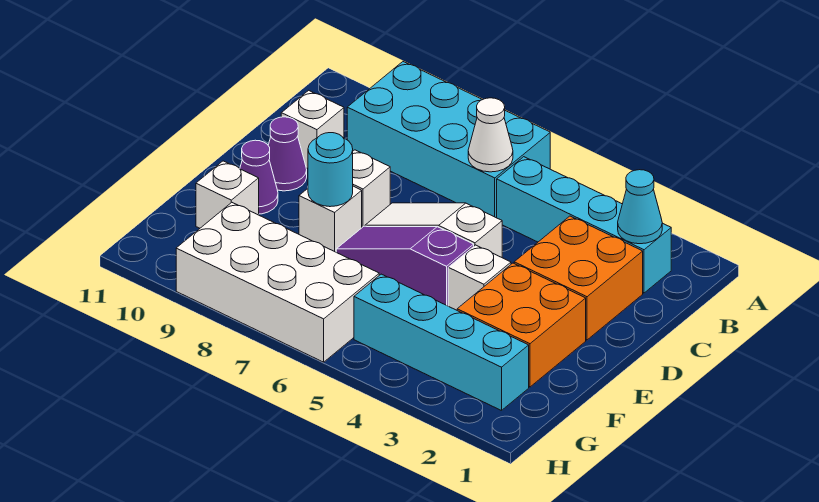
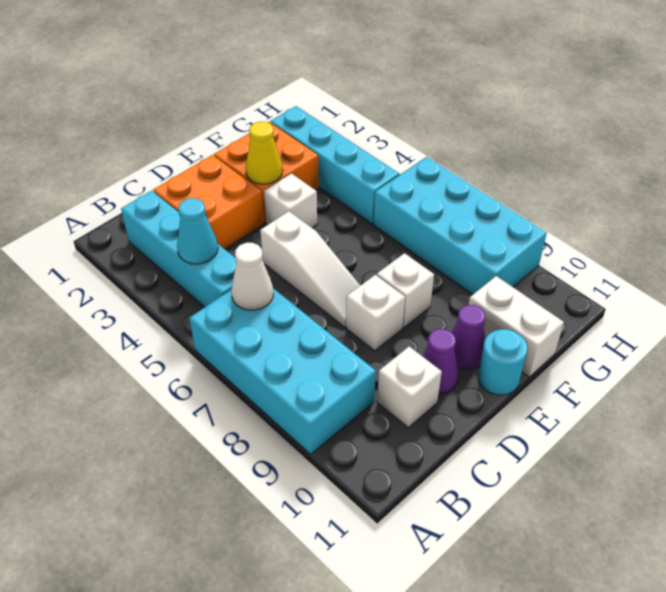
cyan cone B2 level 2 -> cyan cone B4 level 2
none -> yellow cone E3 level 2
purple slope E5:E7 level 1 top 5 -> none
cyan round brick E8 level 2 -> cyan round brick E11 level 1
white brick F10 level 1 -> white brick F10:F11 level 1
white brick G6:H9 level 1 -> cyan brick G6:H9 level 1

